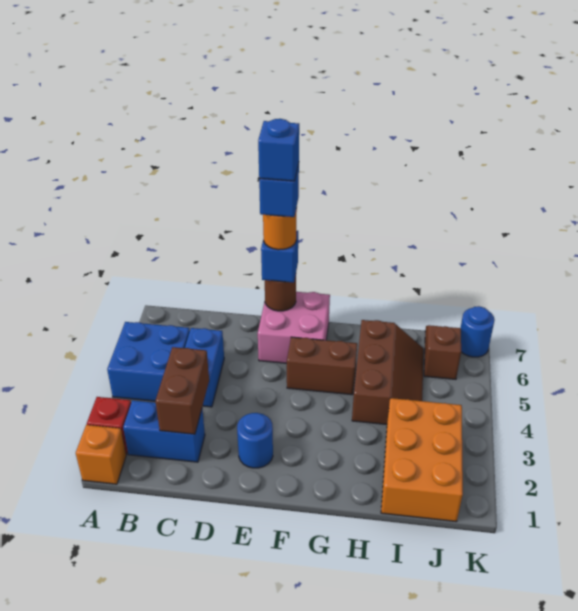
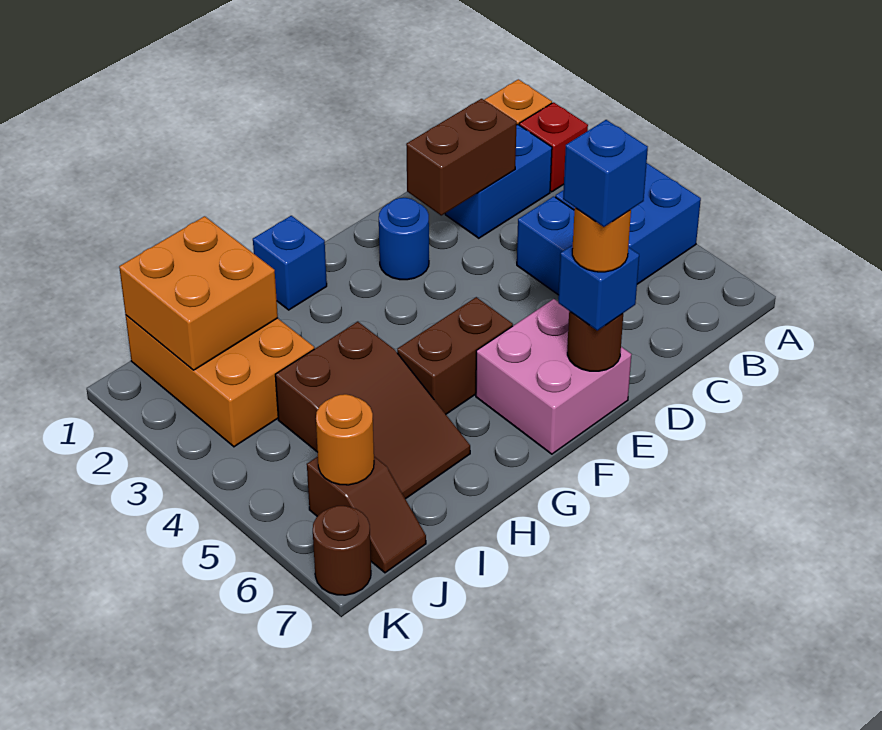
brown brick C2:C3 level 2 -> brown brick C2:D2 level 2
blue brick E7 level 6 -> blue brick G1 level 1
brown slope H4:I6 level 1 top H -> brown slope H4:I6 level 1 top 4
none -> orange brick I1:J2 level 2
none -> orange round brick J6 level 2
blue round brick K7 level 1 -> brown round brick K7 level 1

